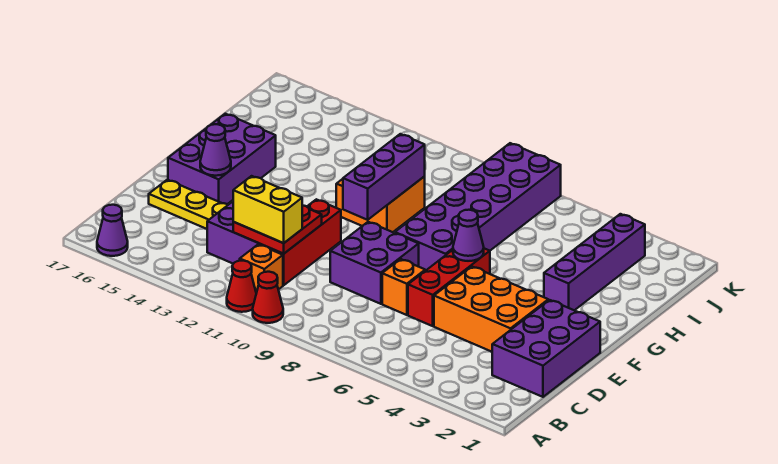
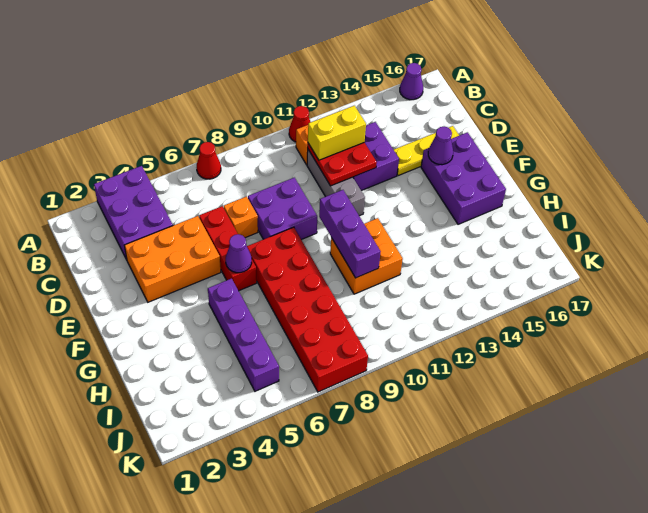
red cone A10 level 1 -> red cone A7 level 1
purple brick C1:E2 level 1 -> purple brick A3:C4 level 1
red brick C11:E11 level 1 -> grey brick C11:E11 level 1
purple brick F7:K8 level 1 -> red brick F7:K8 level 1
purple brick G3:J3 level 1 -> purple brick G5:J5 level 1

